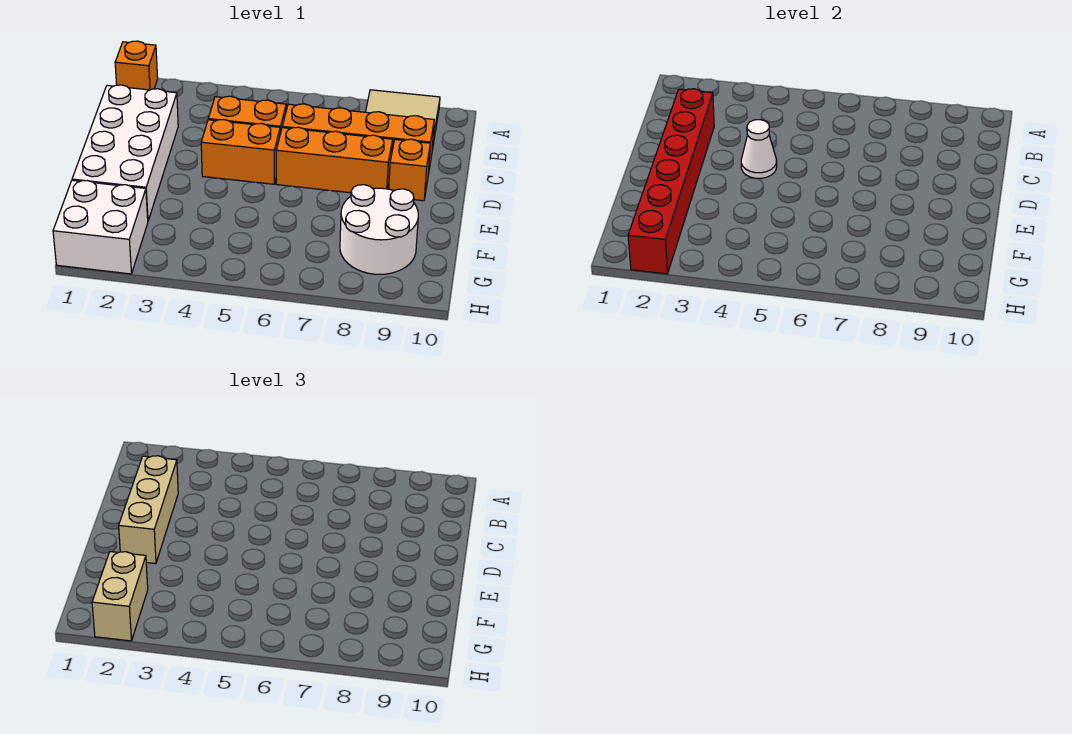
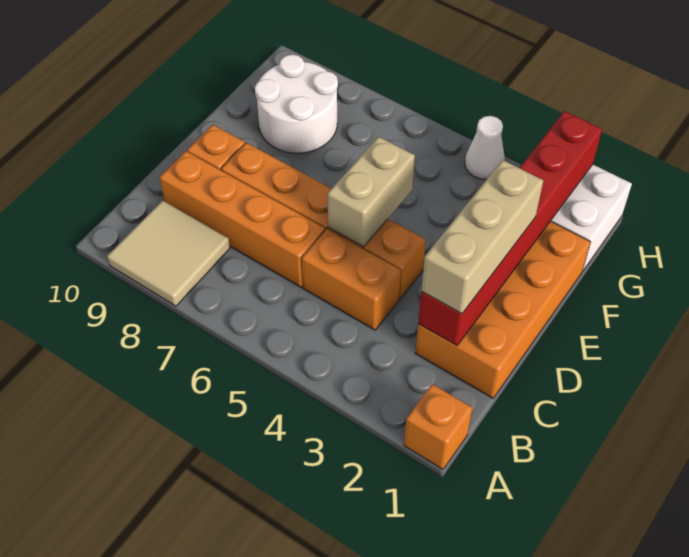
white brick C1:F2 level 1 -> orange brick C1:F2 level 1
white cone D4 level 2 -> white cone H4 level 1
tan brick G2:H2 level 3 -> tan brick D5:E5 level 2

